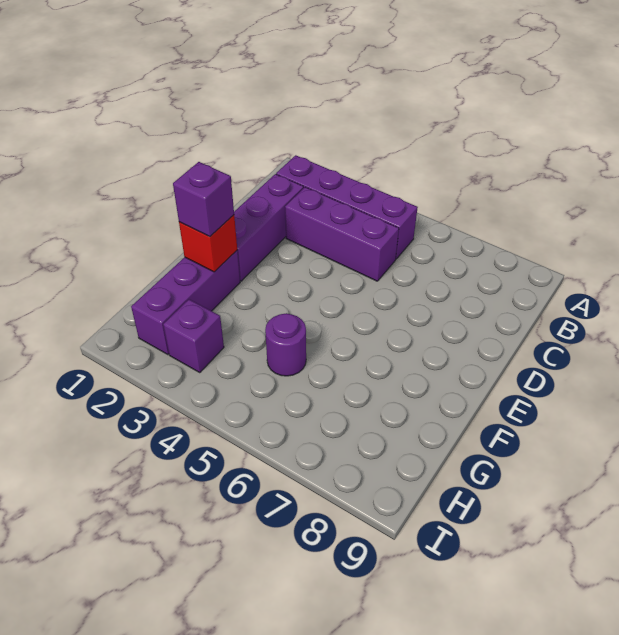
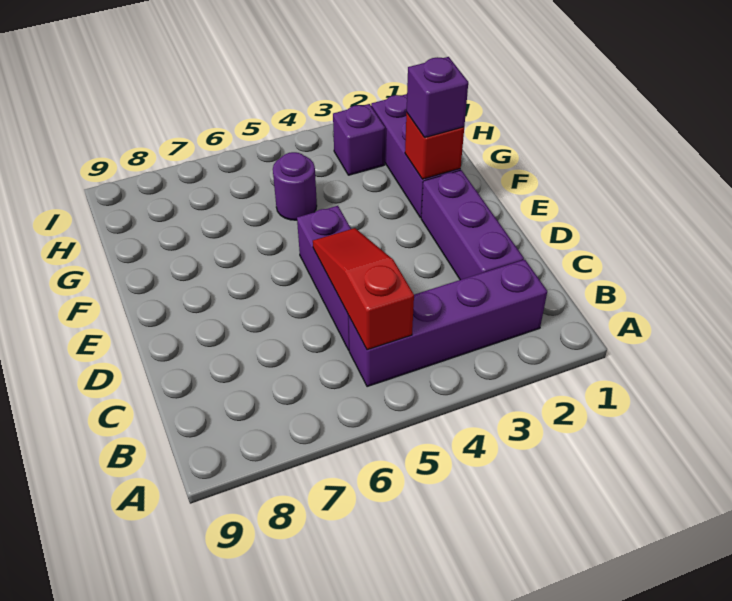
none -> red slope B5:D5 level 2 top B
purple brick C3:C5 level 1 -> purple brick C5:E5 level 1

